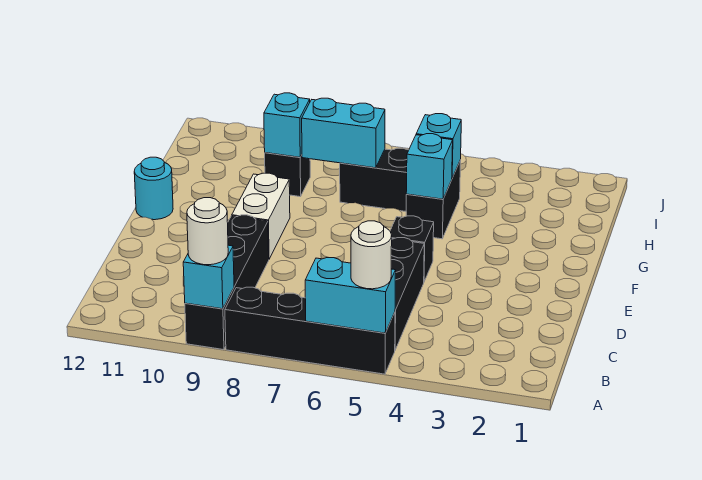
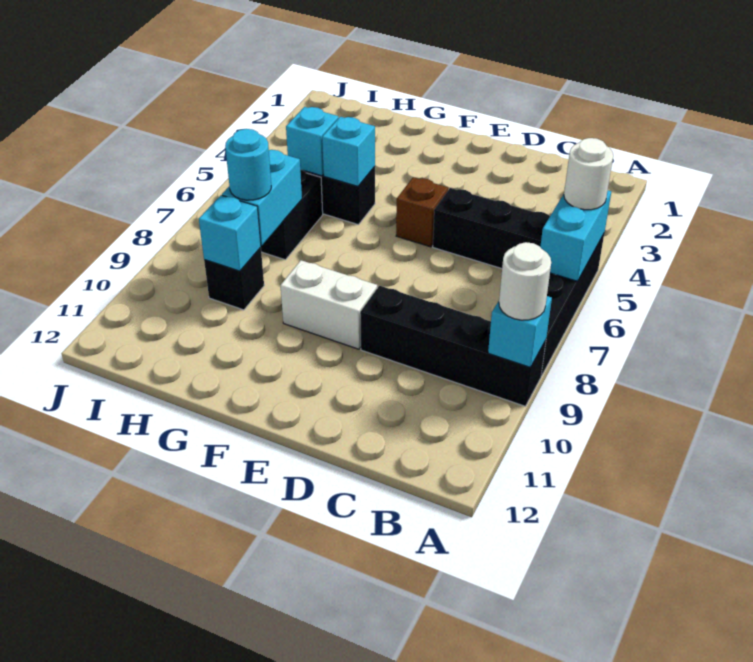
black brick E5 level 1 -> brown brick E5 level 1
cyan round brick F12 level 1 -> cyan round brick H8 level 3

